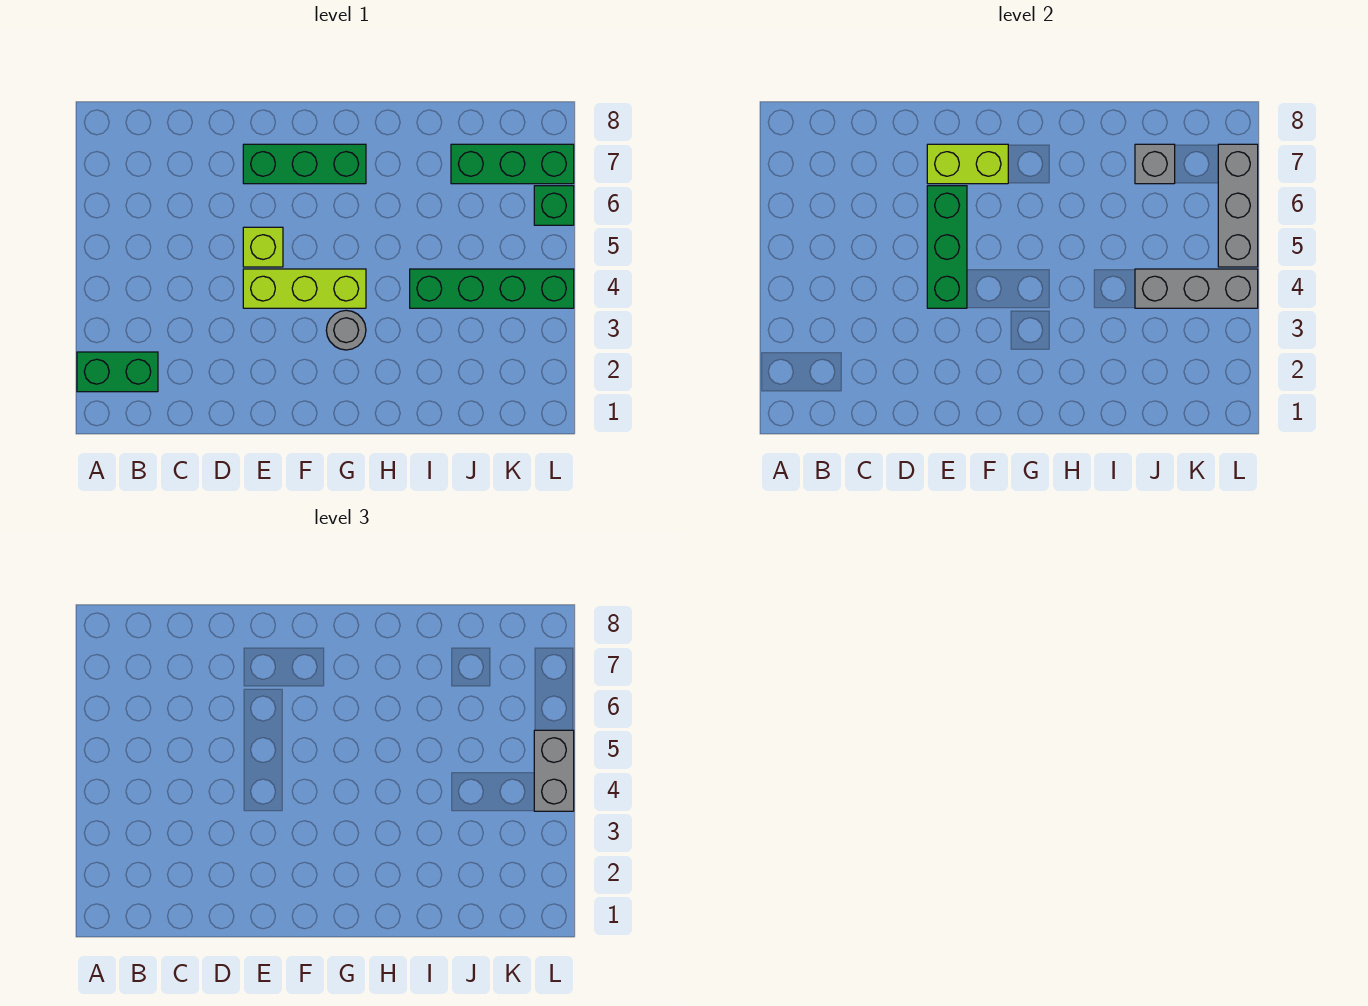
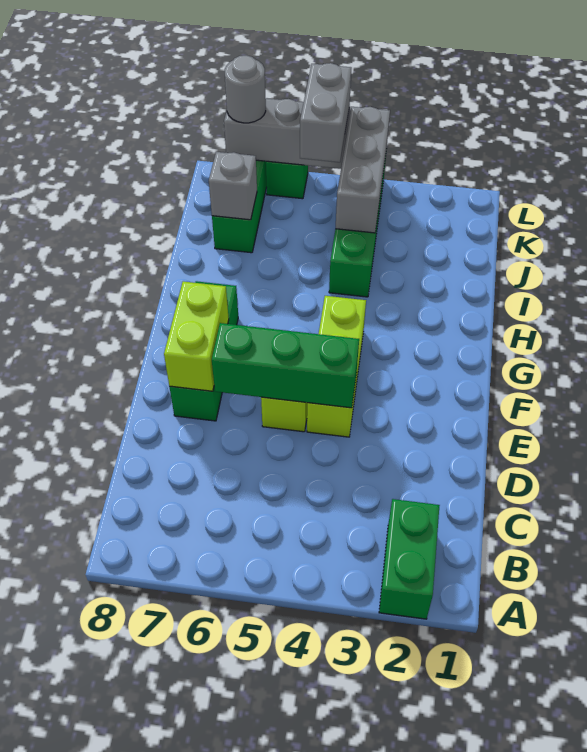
grey round brick G3 level 1 -> grey round brick L7 level 3
grey brick L4:L5 level 3 -> grey brick K5:L5 level 3

